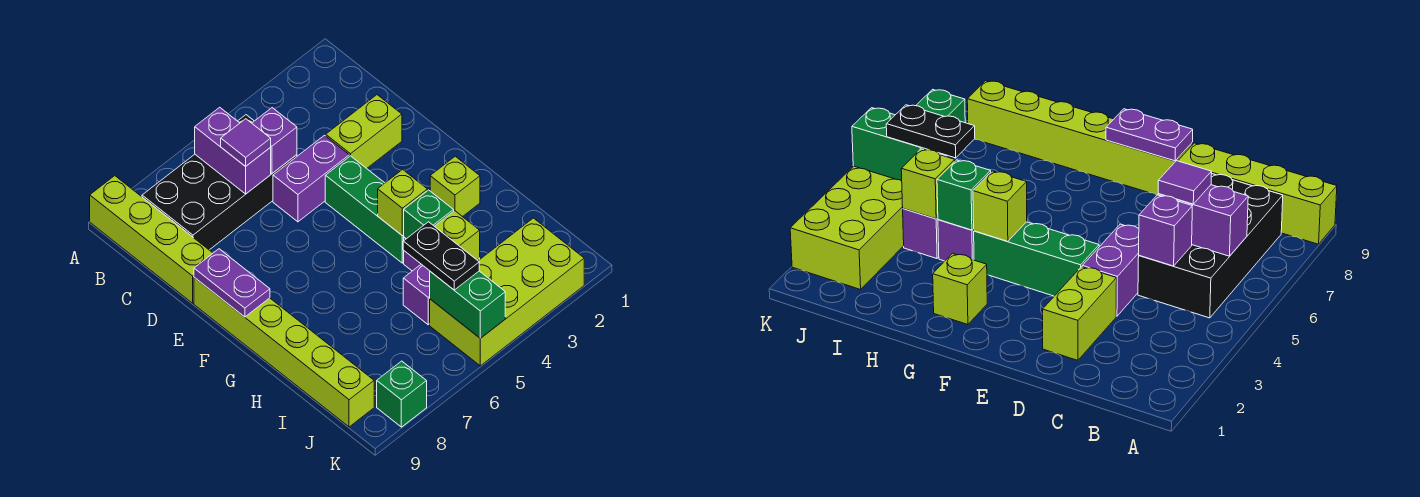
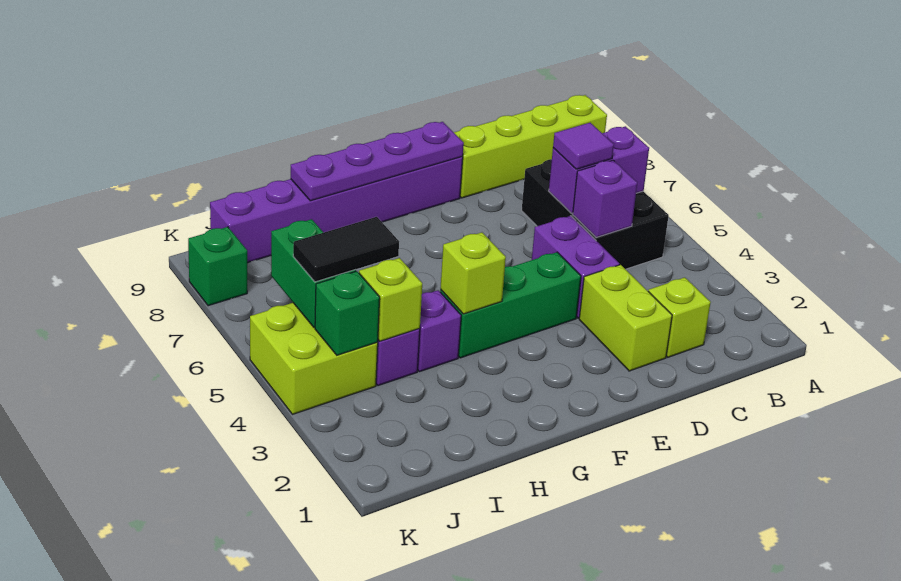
black brick B5:C8 level 1 -> black brick B5:C7 level 1
lime brick E9:J9 level 1 -> purple brick E9:J9 level 1
purple plate E9:F9 level 2 -> purple plate E9:H9 level 2
lime brick G2 level 1 -> lime brick C2 level 1
green brick H4 level 2 -> green brick J4 level 2
black plate I5:J5 level 3 -> black tile I5:J5 level 3
lime brick J2:K5 level 1 -> lime brick J4:K5 level 1
green brick J5:K5 level 2 -> green brick J5:J6 level 2

